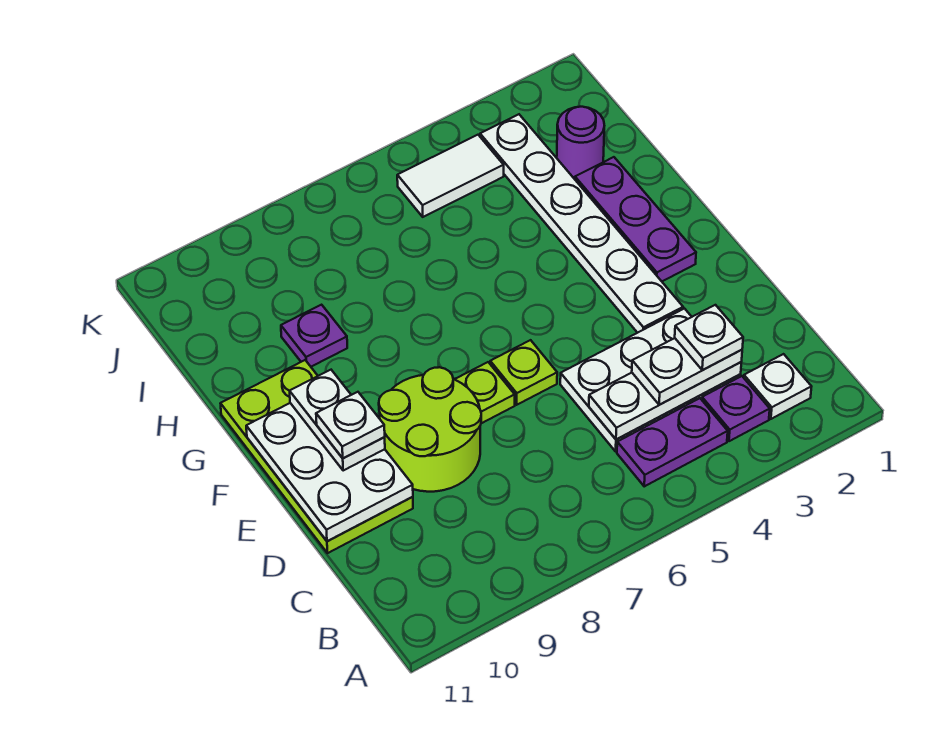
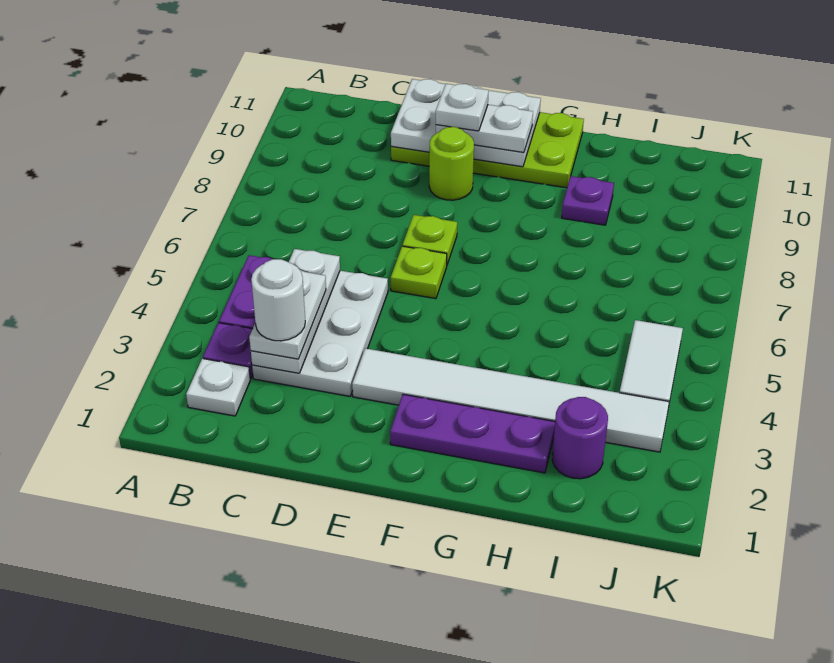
white plate C3 level 4 -> white round brick C3 level 4
lime round brick D8:E9 level 1 -> lime round brick E9 level 1
white plate E3:J3 level 1 -> white tile E3:J3 level 1

